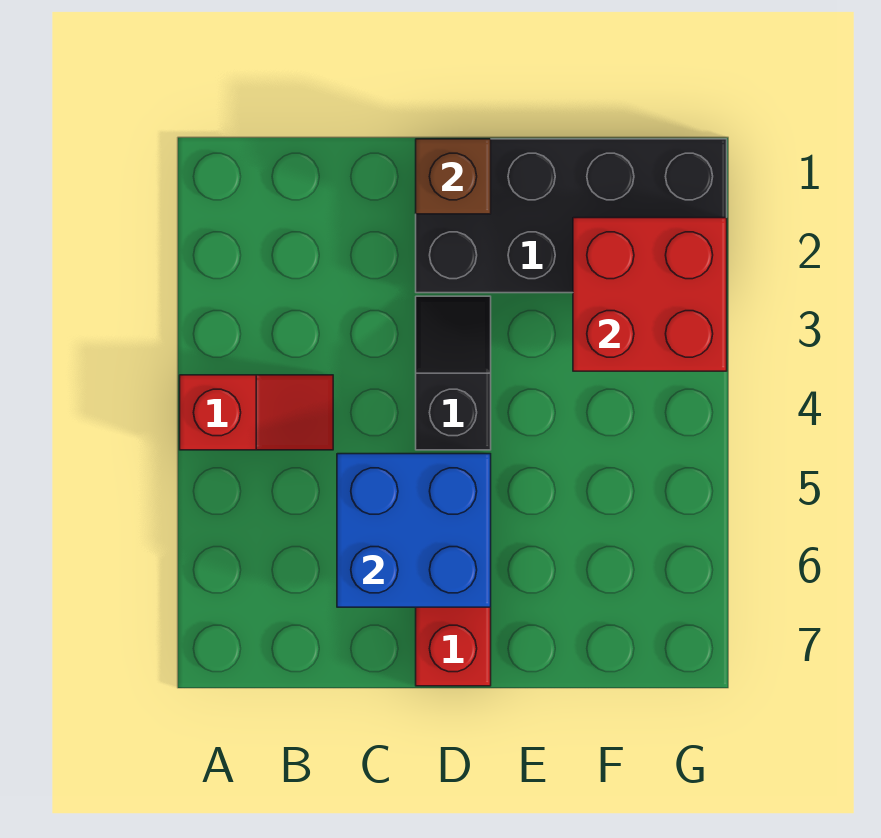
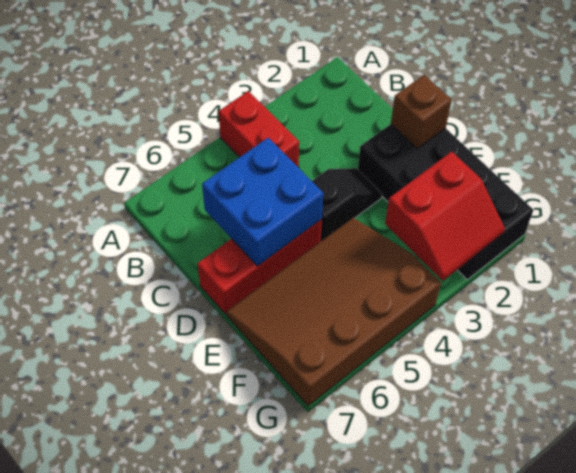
red slope A4:B4 level 1 top A -> red brick A4:B4 level 1
none -> brown slope E4:G7 level 1 top G
red brick F2:G3 level 2 -> red slope F2:G3 level 2 top F

